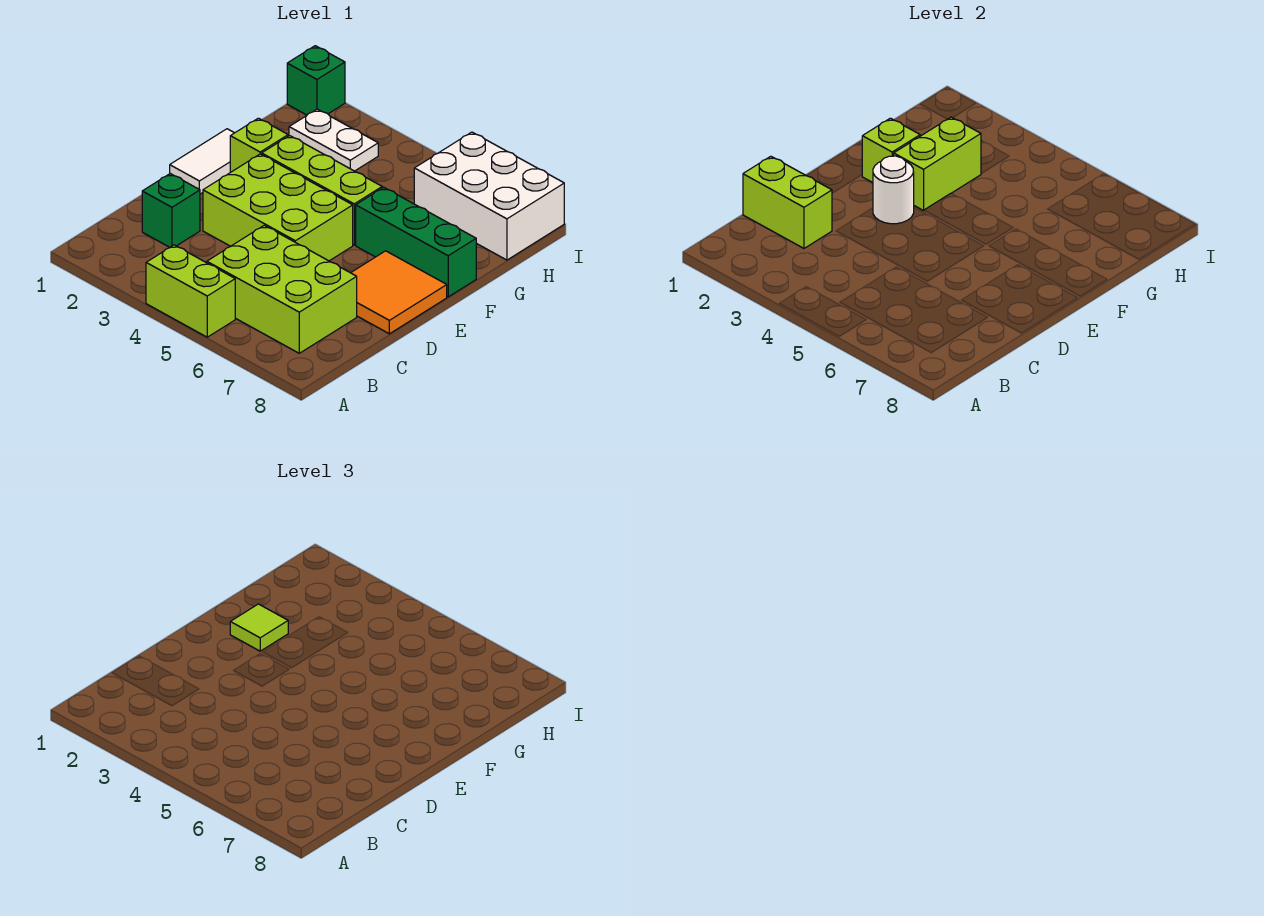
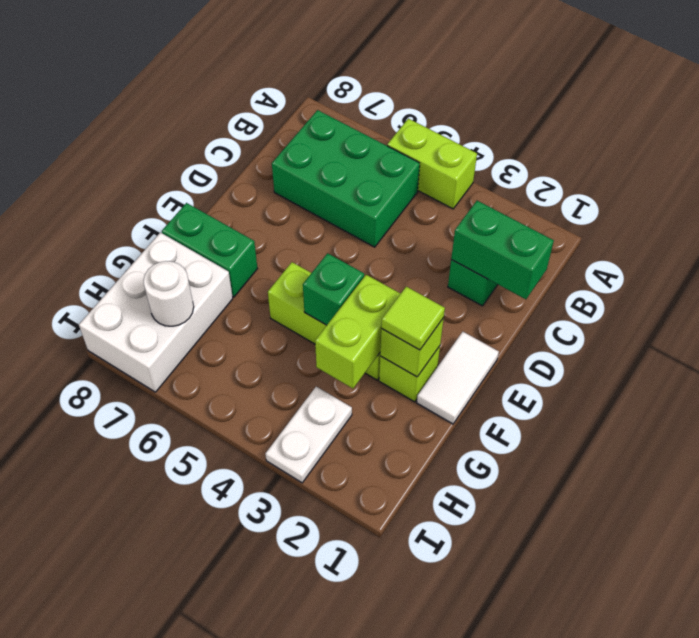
lime brick B5:C7 level 1 -> green brick B5:C7 level 1
lime brick C1:C2 level 2 -> green brick C1:C2 level 2
lime brick D3:E5 level 1 -> none
orange tile D7:E8 level 1 -> none
white round brick E3 level 2 -> white round brick H7 level 2
green brick F6:F8 level 1 -> green brick F7:F8 level 1
white plate H2:H3 level 1 -> white plate H3:I3 level 1
white brick H6:I8 level 1 -> white brick G7:I8 level 1
green brick I1 level 1 -> green brick F4 level 2

